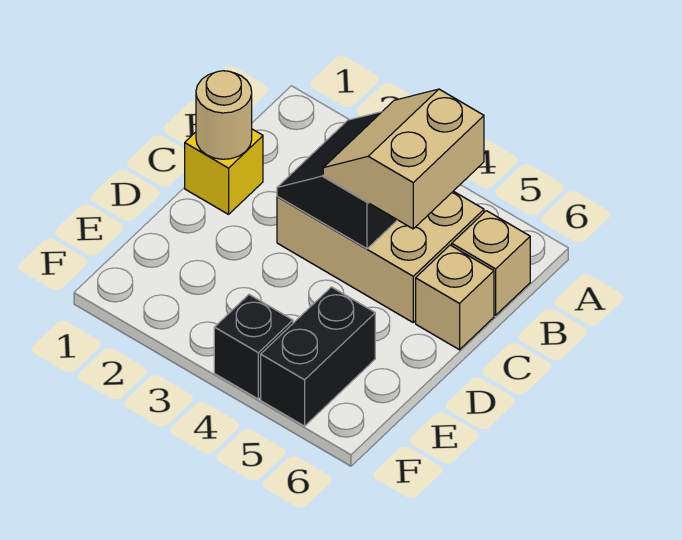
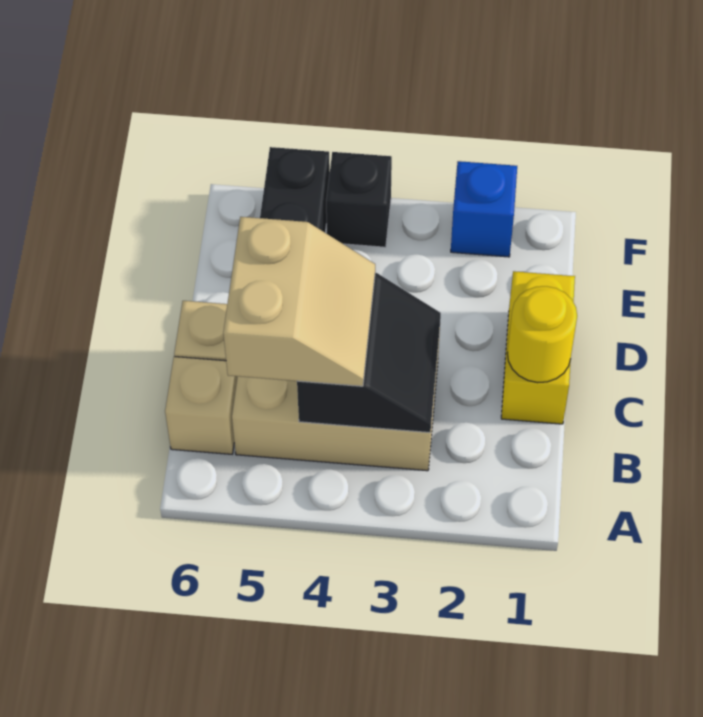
yellow brick C1 level 1 -> yellow brick C1:D1 level 1
tan round brick C1 level 2 -> yellow round brick C1 level 2
none -> blue brick F2 level 1

